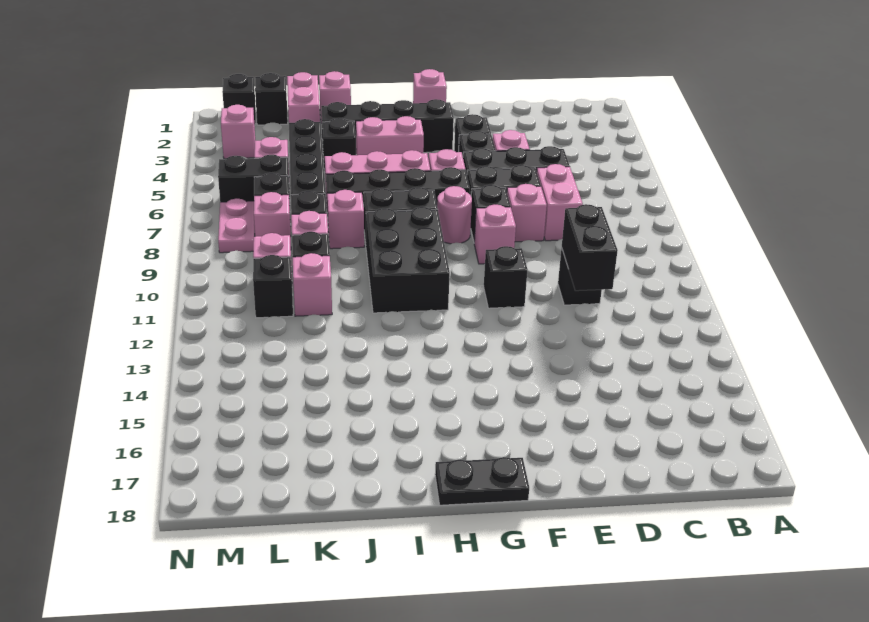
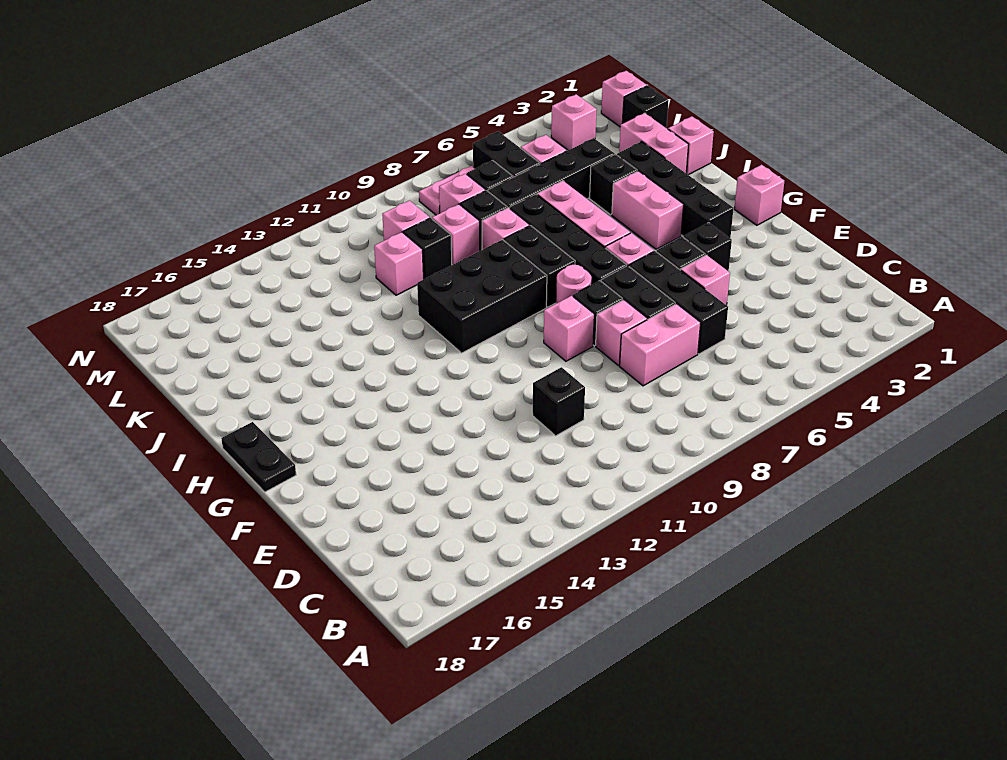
black brick D11:D12 level 2 -> none
black brick F11 level 1 -> none
pink brick K1:K2 level 1 -> pink brick J2:K2 level 1
black brick L11 level 1 -> none
black brick M1 level 1 -> pink brick M1 level 1

